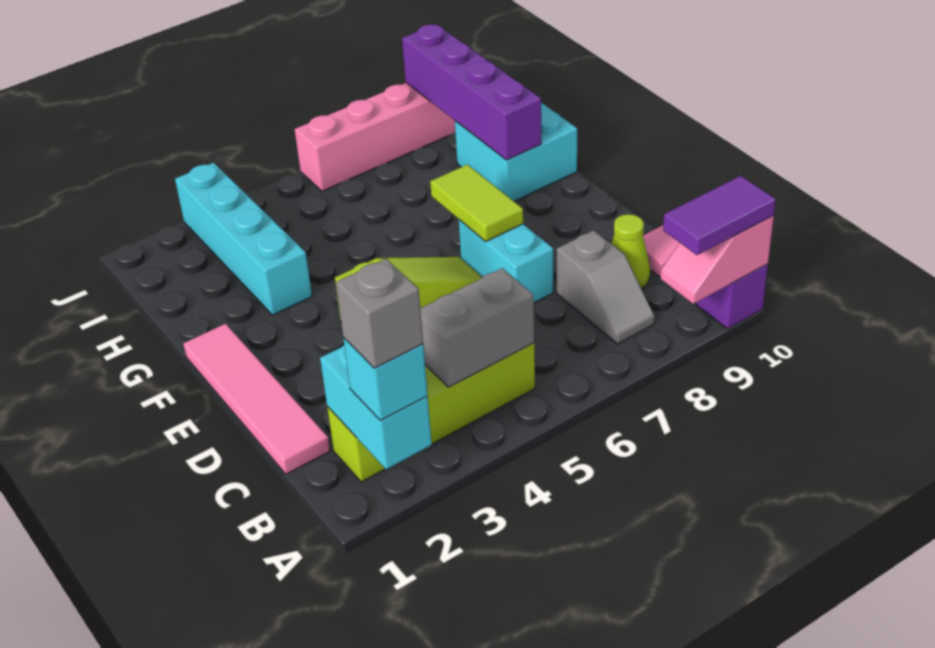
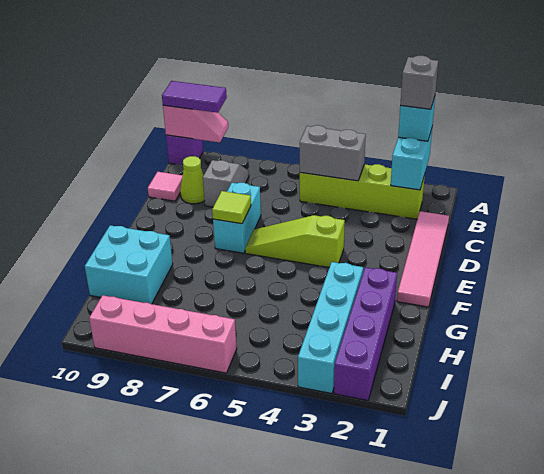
lime tile E7:F7 level 2 -> lime tile E7 level 2
purple brick G9:J9 level 2 -> purple brick G2:J2 level 1

